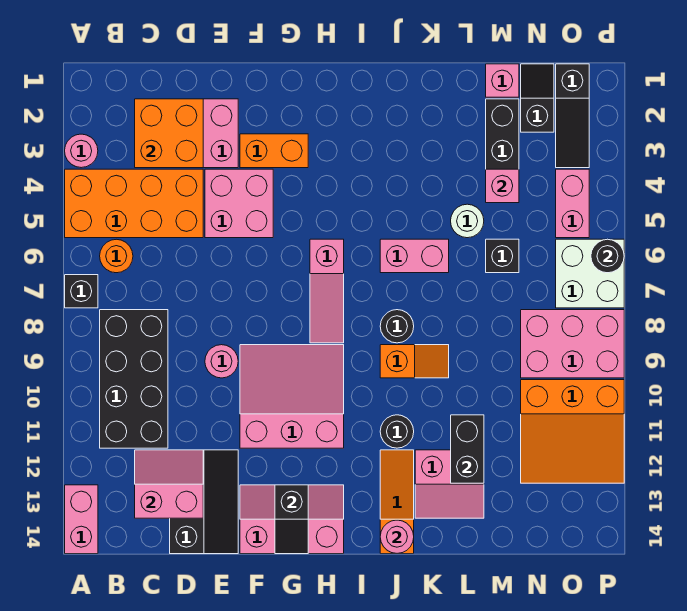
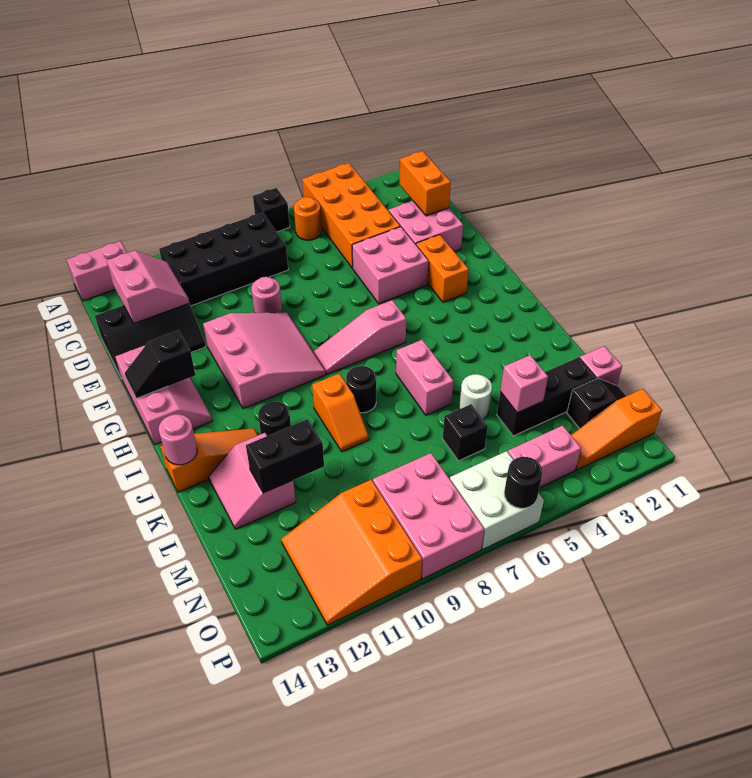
pink round brick A3 level 1 -> none
orange brick C2:D3 level 2 -> orange brick C2:D2 level 2
black slope O1:O3 level 1 top 1 -> orange slope O1:O3 level 1 top 1

